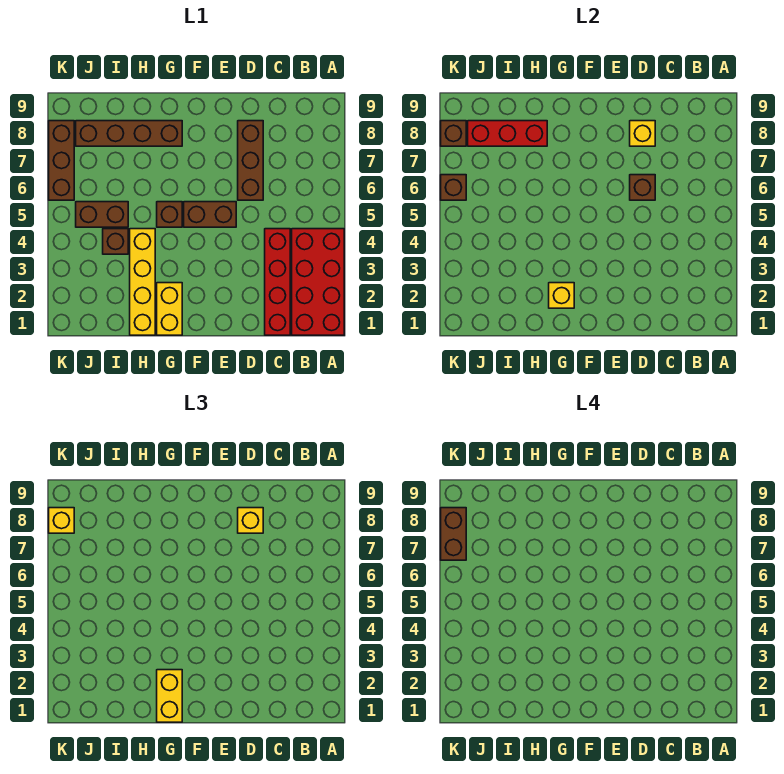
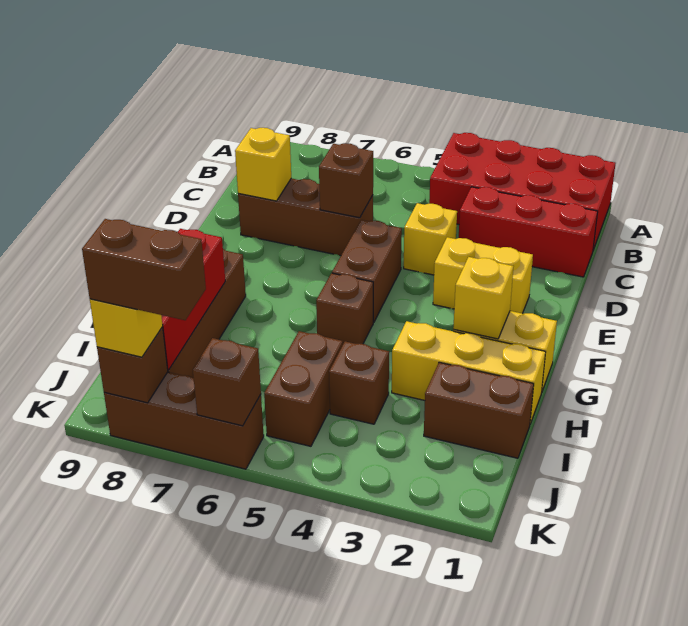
red brick C1:C4 level 1 -> red brick C1:C3 level 1
yellow brick D8 level 3 -> yellow brick D4 level 1
yellow brick G1:G2 level 3 -> yellow brick E2:E3 level 1
yellow brick H1:H4 level 1 -> yellow brick H1:H3 level 1
none -> brown brick I1:I2 level 1

